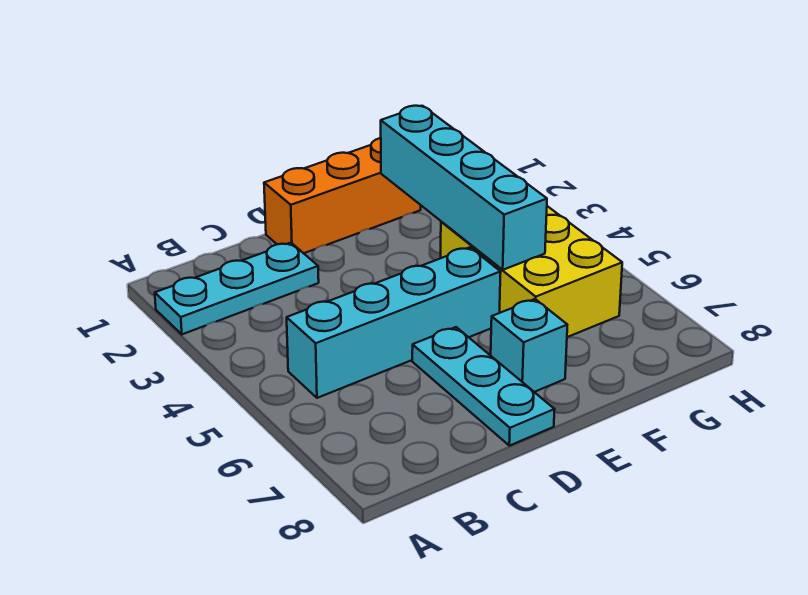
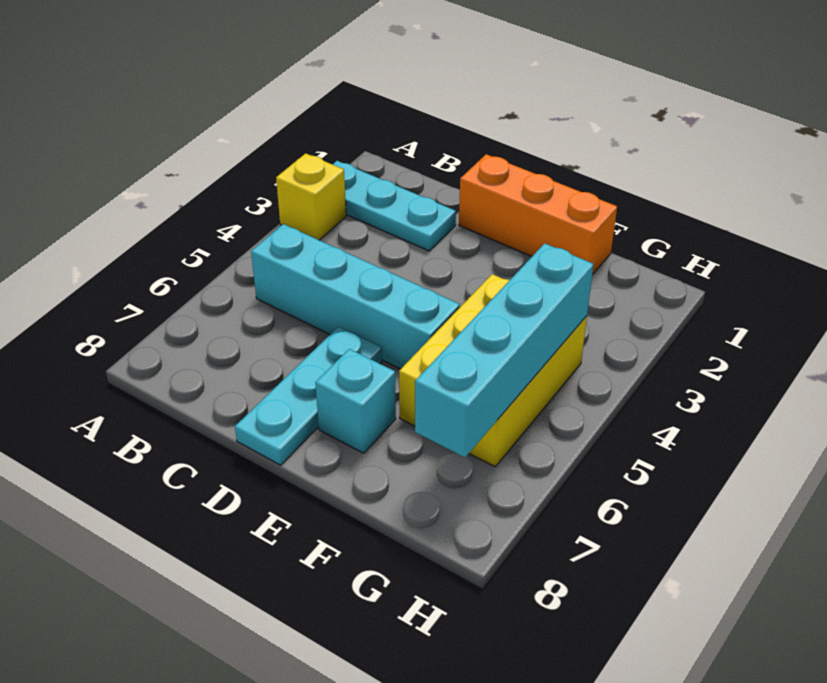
none -> yellow brick A3 level 1
cyan brick F2:F5 level 2 -> cyan brick G4:G7 level 2

